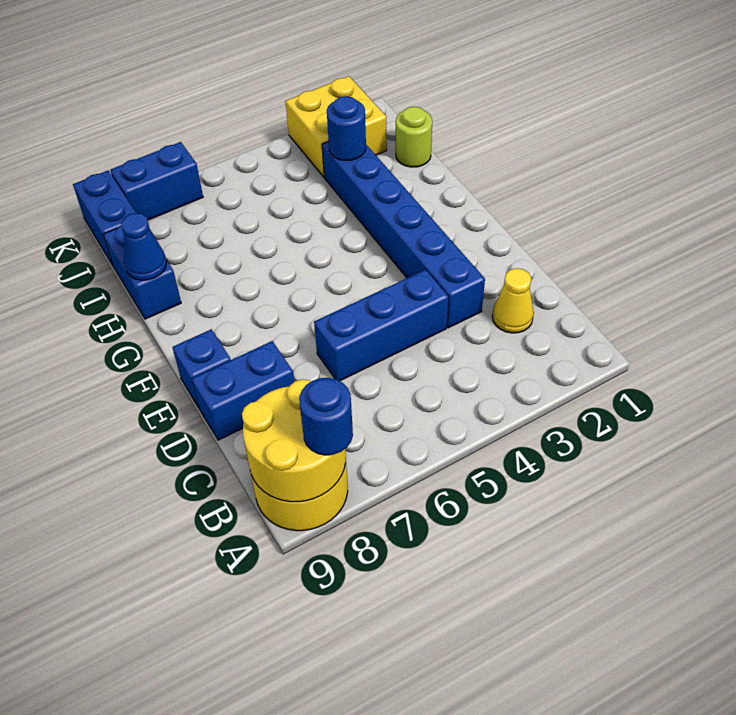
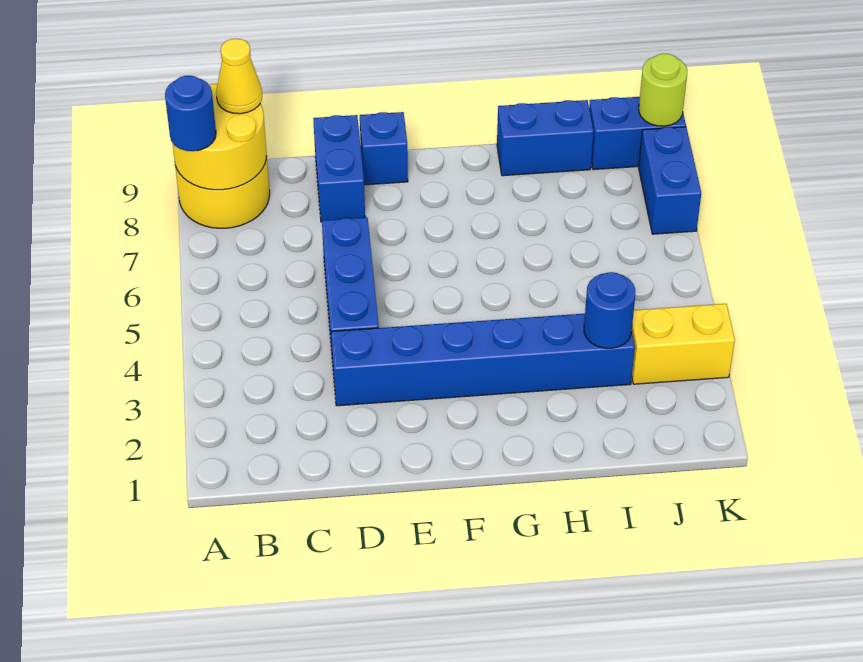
yellow cone C2 level 1 -> yellow cone B9 level 3
blue cone H9 level 2 -> none
lime round brick I1 level 1 -> lime round brick K9 level 2
yellow brick J2:K3 level 1 -> yellow brick J3:K3 level 1

